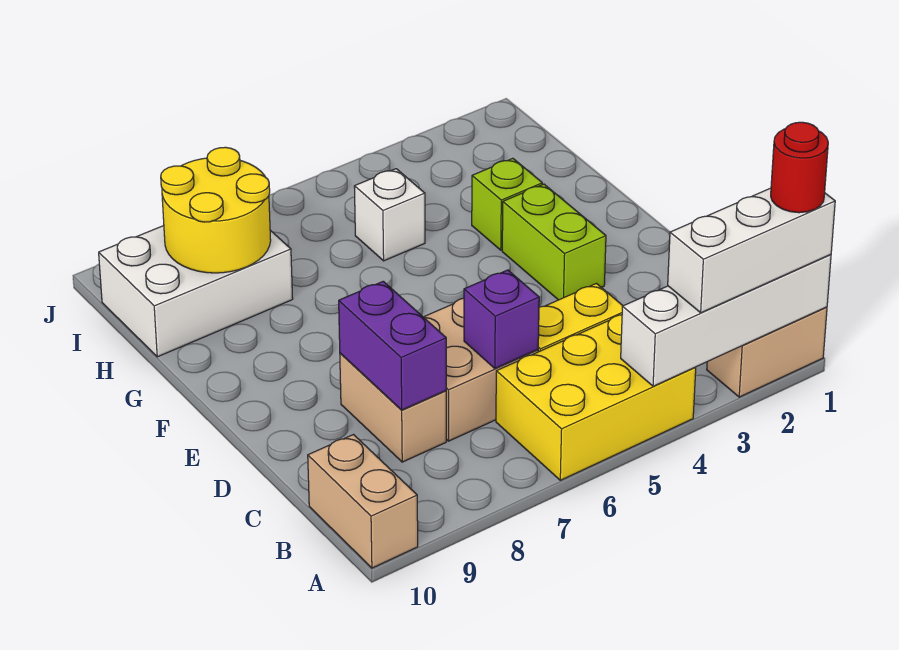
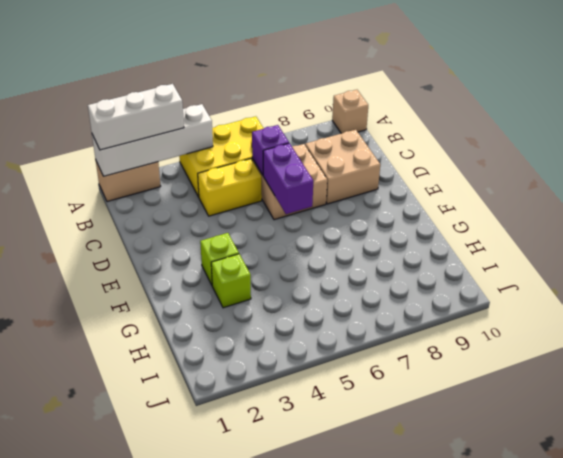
red round brick A1 level 4 -> none
tan brick A10:B10 level 1 -> tan brick A10 level 1
tan brick C8:D8 level 1 -> tan brick C8:D9 level 1
purple brick C8:D8 level 2 -> purple brick D6:E6 level 2
lime brick E3:F3 level 1 -> lime brick F3 level 1
white brick H5 level 1 -> none
white brick H8:I10 level 1 -> none
yellow round brick H8:I9 level 2 -> none

